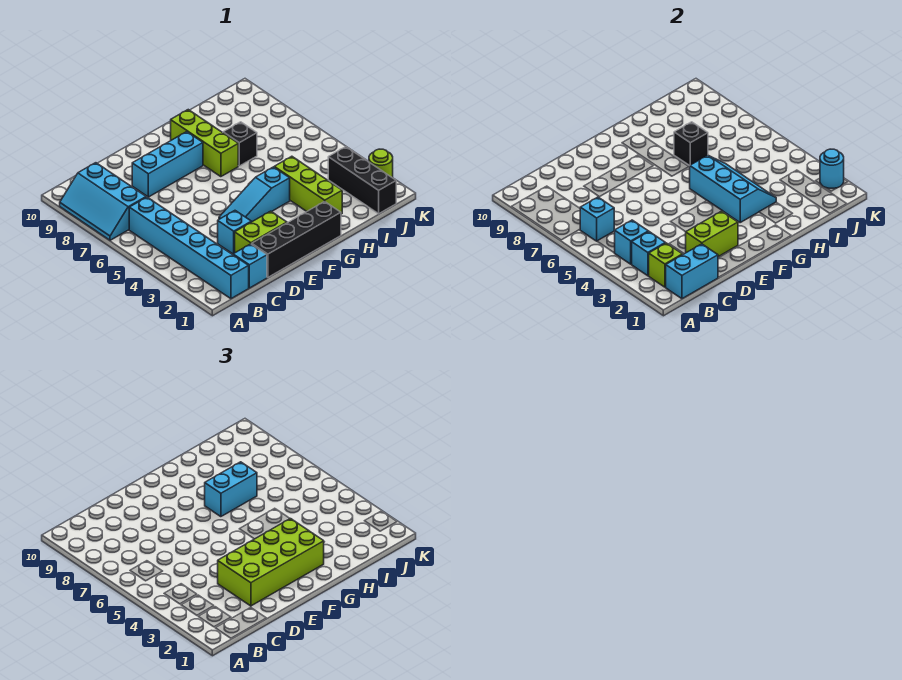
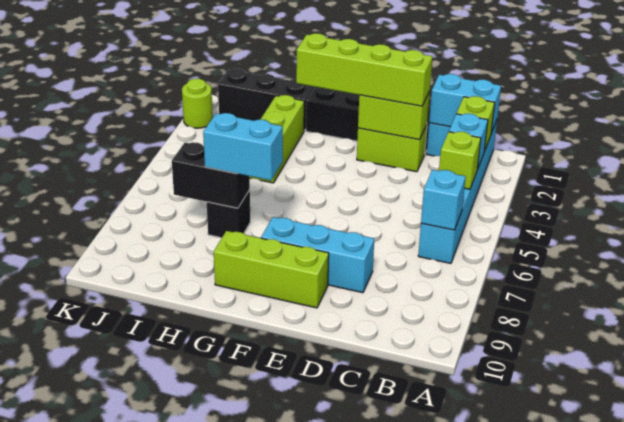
cyan slope A7:B9 level 1 top B -> none
cyan brick B4 level 2 -> lime brick B4 level 2
lime brick D2:G3 level 3 -> lime brick D2:G2 level 3
cyan brick D3 level 1 -> none
cyan slope E4:G4 level 1 top G -> none
cyan slope G3:H5 level 2 top G -> none
lime brick G7:G9 level 1 -> lime brick E9:G9 level 1
black brick H7 level 2 -> black brick H7:I7 level 2
black brick J1:J3 level 1 -> black brick H1:J1 level 1
cyan round brick K2 level 2 -> none

